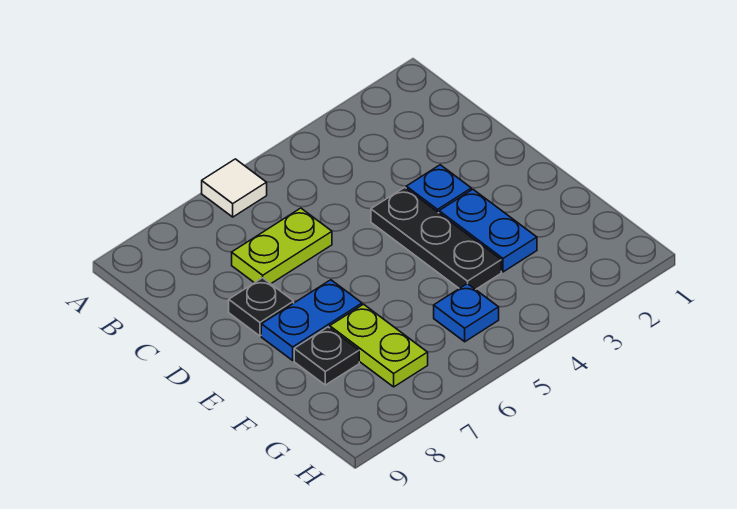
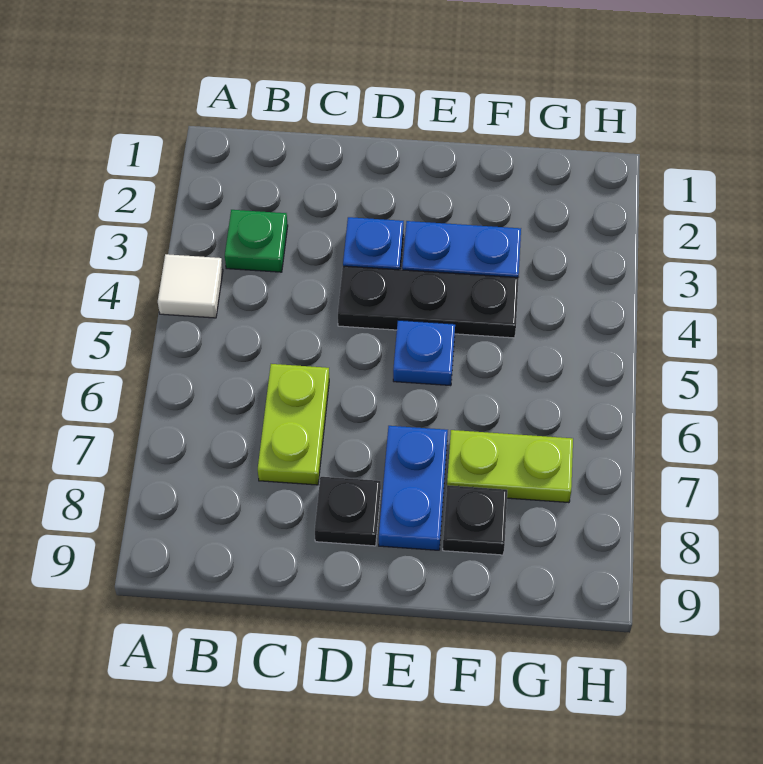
white tile A6 level 1 -> white tile A4 level 1
none -> green plate B3 level 1
blue plate G5 level 1 -> blue plate E5 level 1

